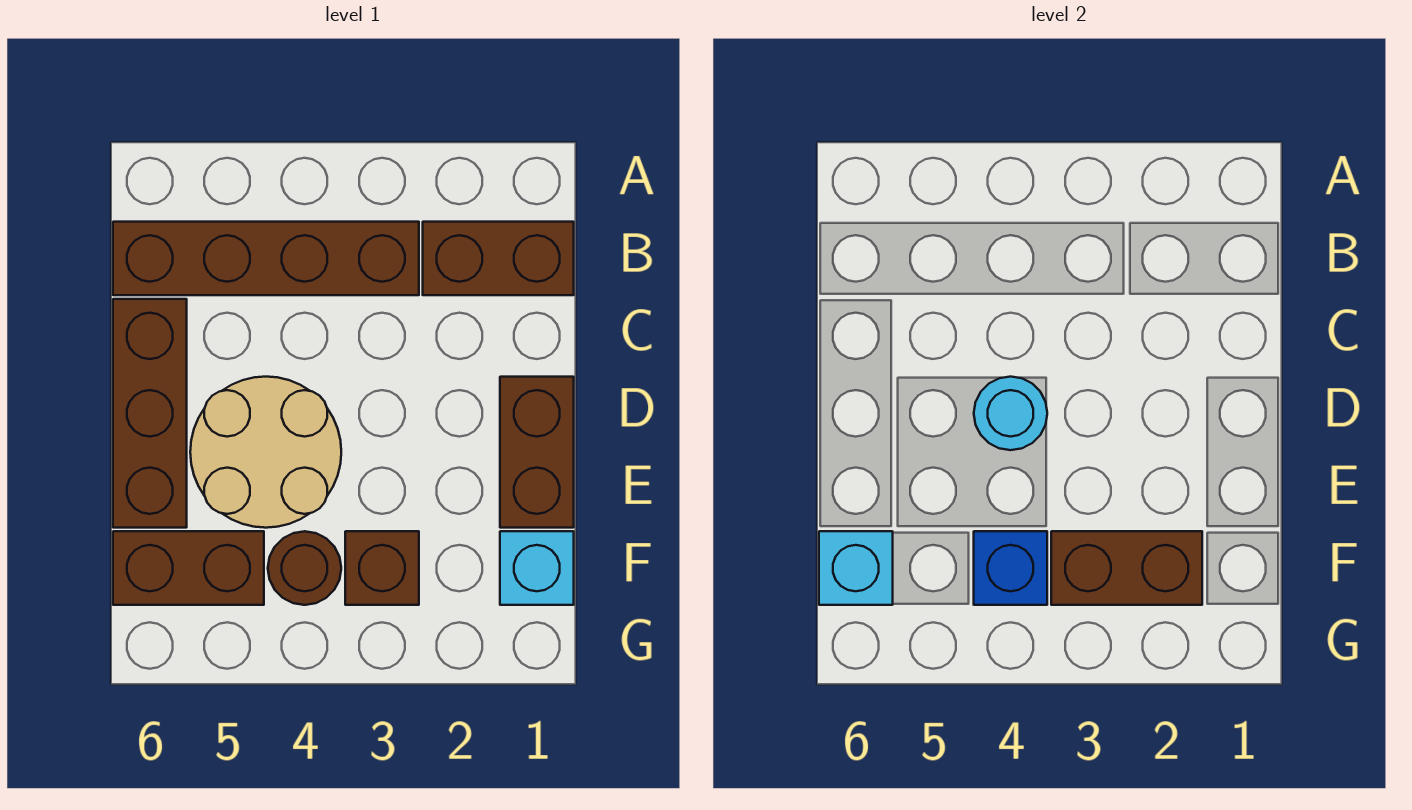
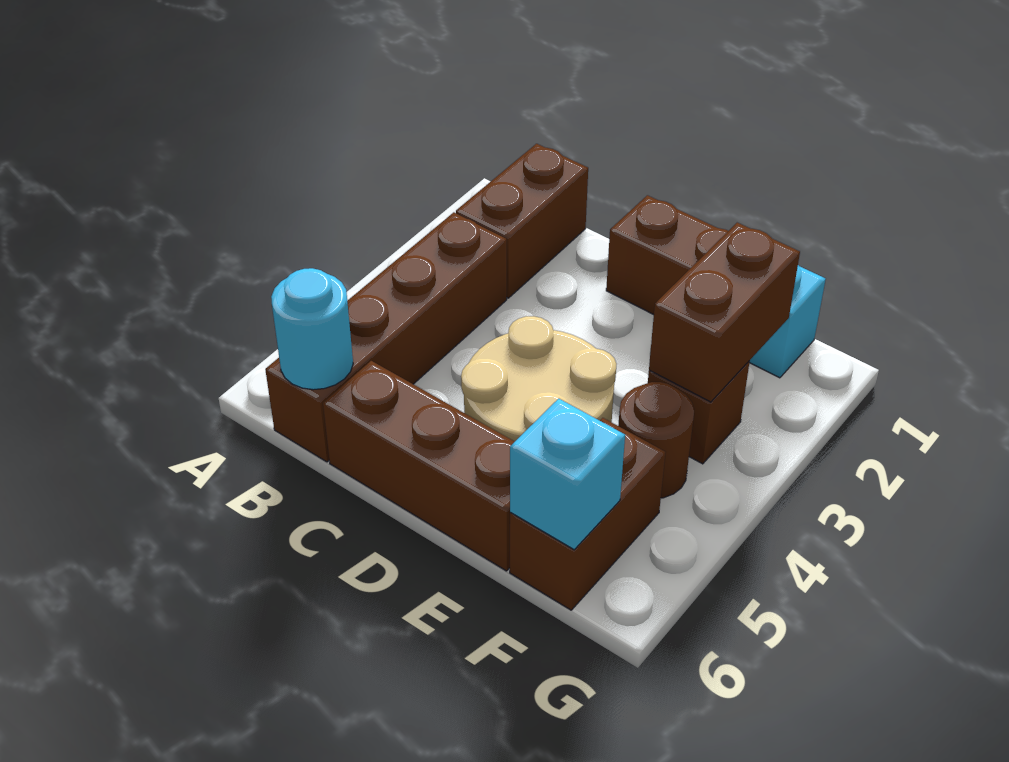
cyan round brick D4 level 2 -> cyan round brick B6 level 2
blue brick F4 level 2 -> none

